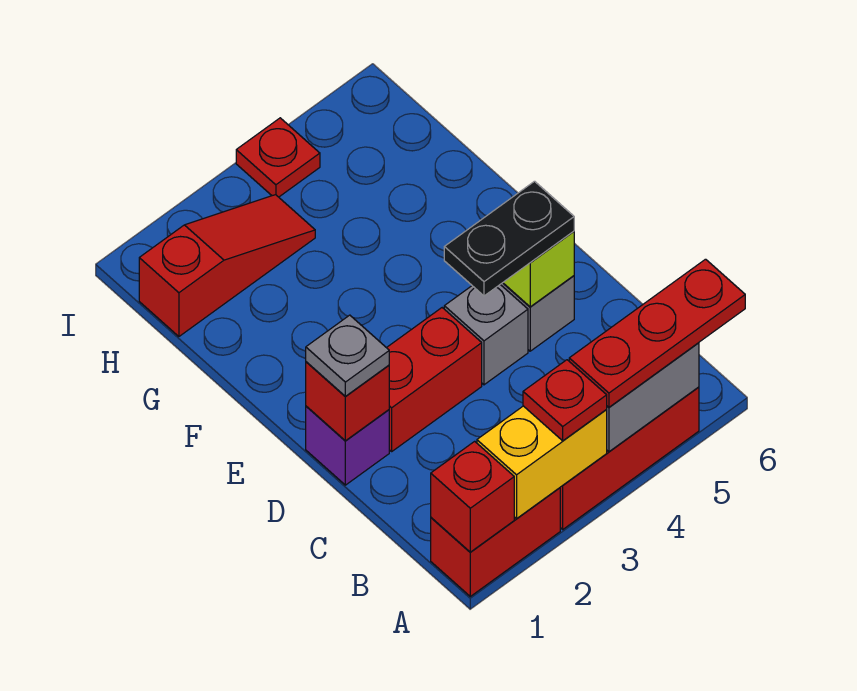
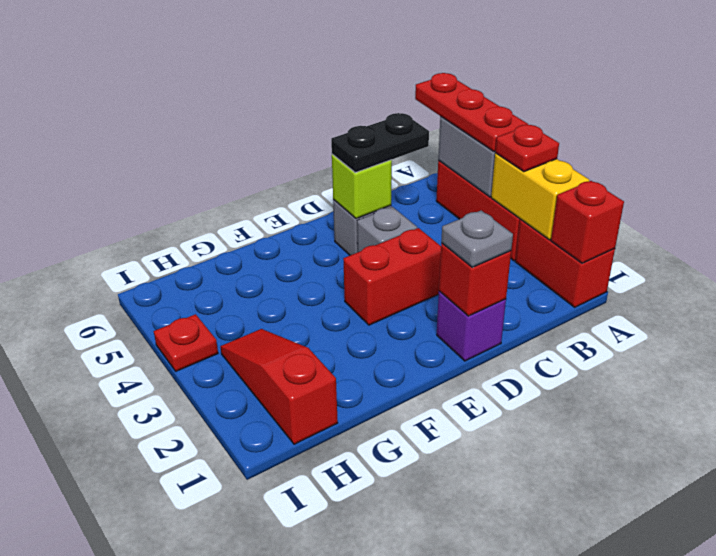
red brick D2:D3 level 1 -> red brick D3:E3 level 1
black plate D4:D5 level 3 -> black plate C5:D5 level 3

